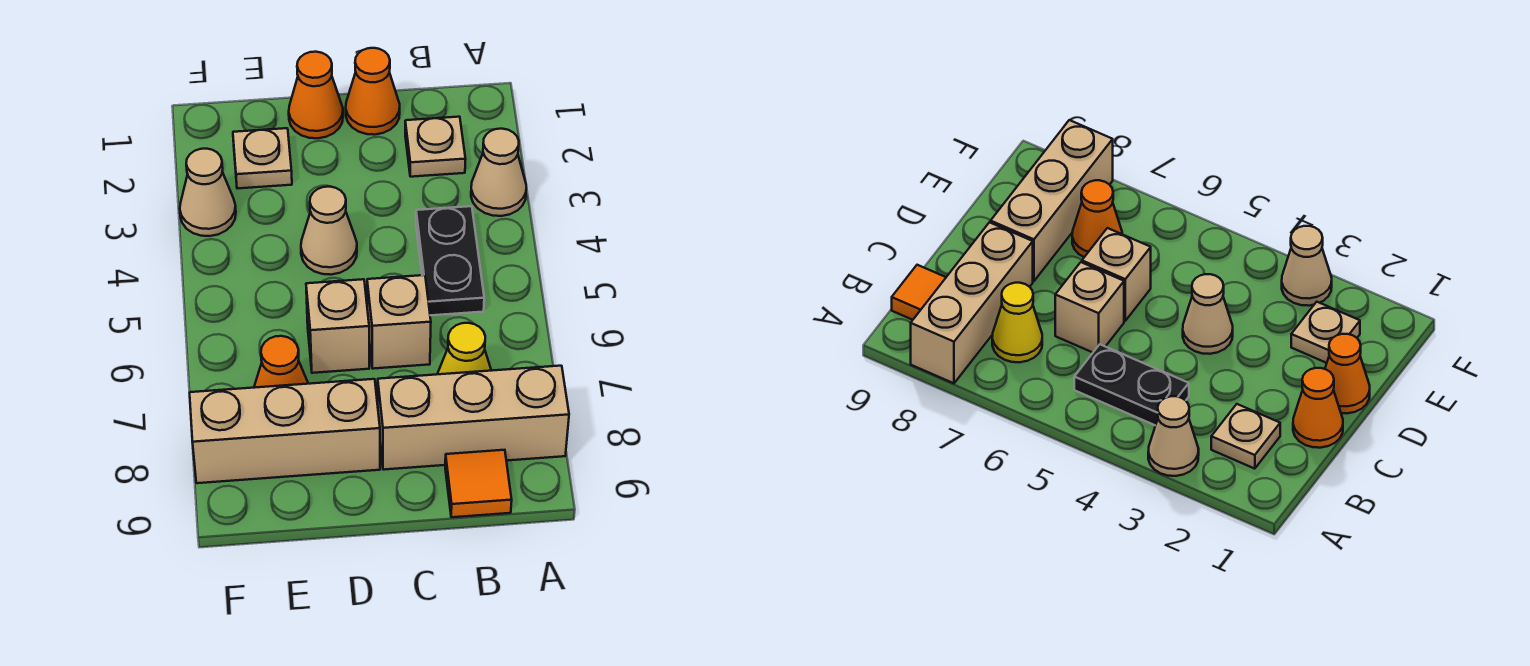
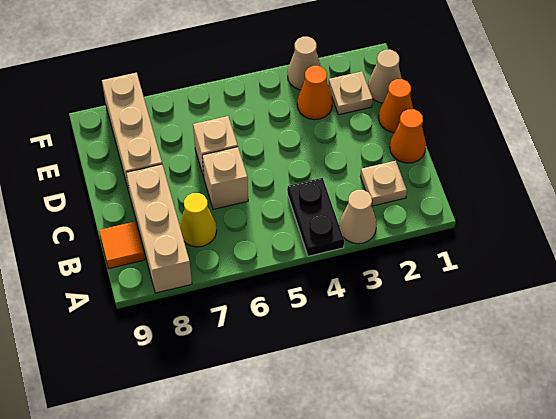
black plate B4:B5 level 1 -> black plate A4:B4 level 1
tan cone D4 level 1 -> tan cone E1 level 1
orange cone E7 level 1 -> orange cone E3 level 1

